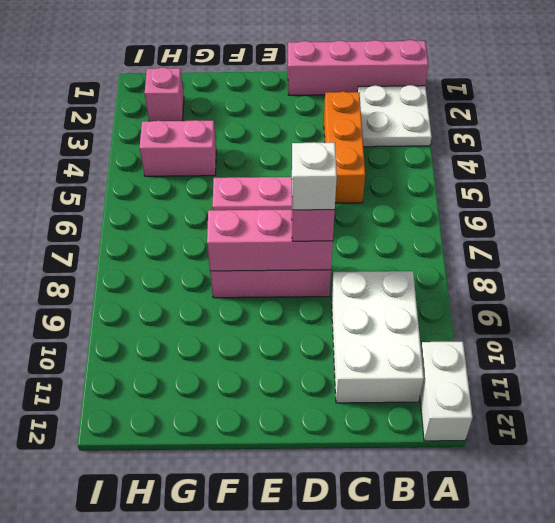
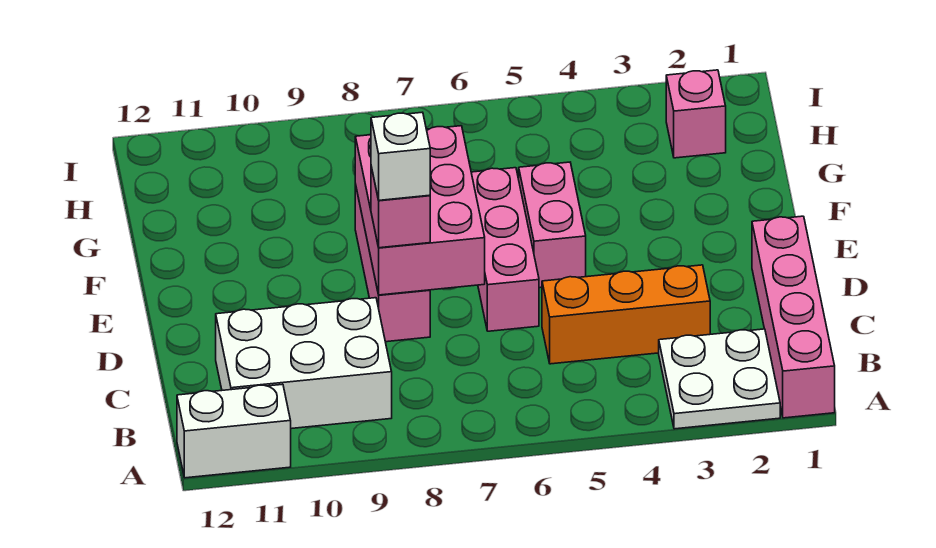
pink brick D8:F8 level 2 -> pink brick D7:F8 level 2
pink brick G4:H4 level 1 -> pink brick E5:F5 level 1

